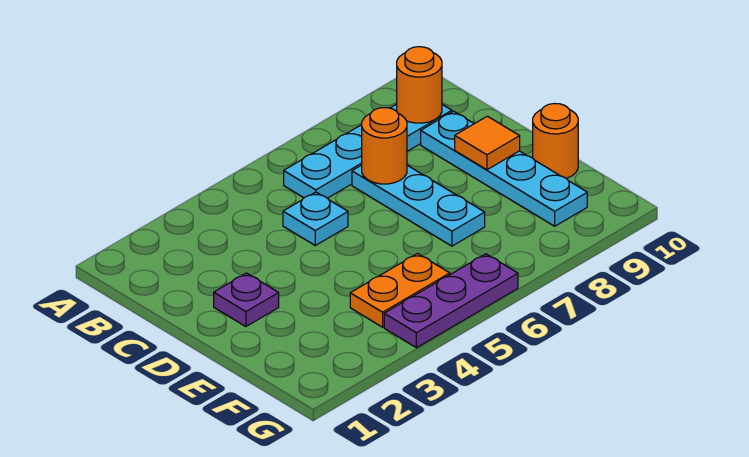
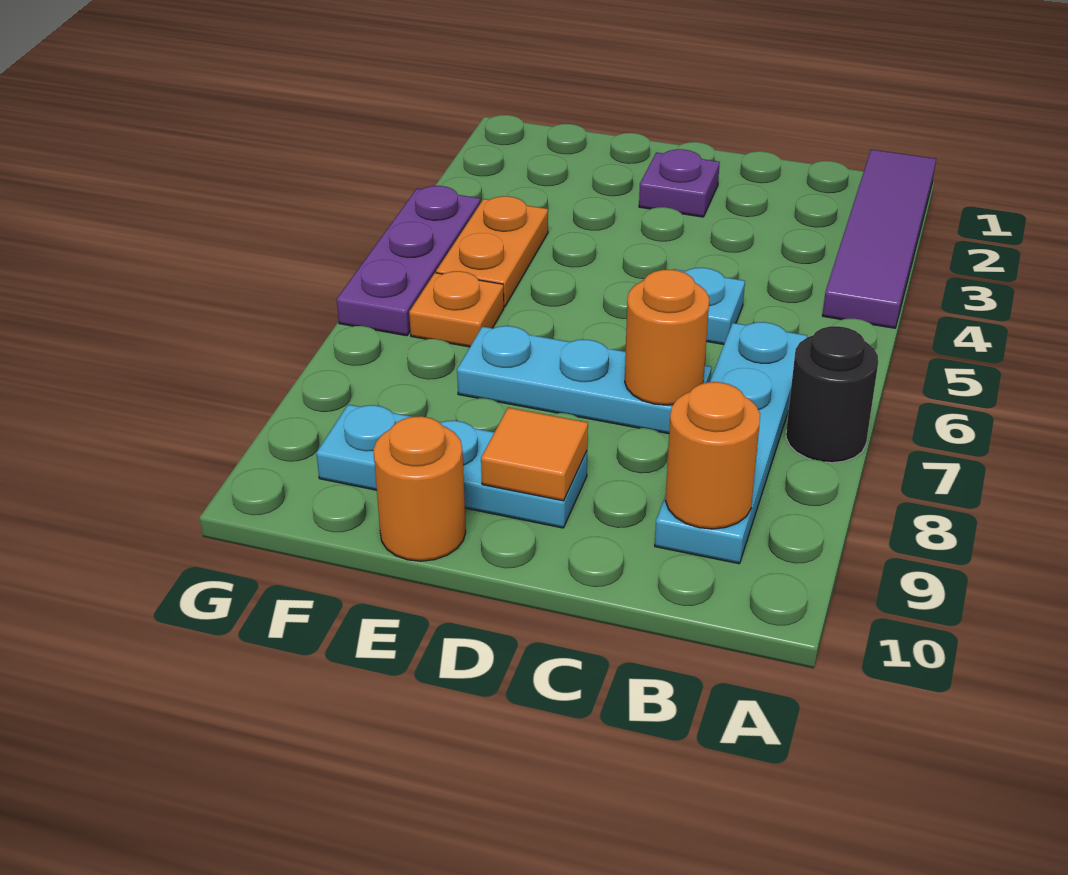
none -> purple tile A1:A4 level 1
none -> black round brick A7 level 1
cyan plate C9:F9 level 1 -> cyan plate D9:F9 level 1
none -> orange plate F6 level 1

